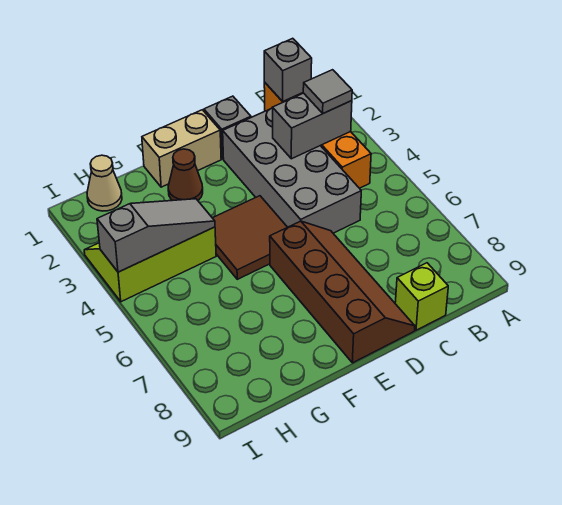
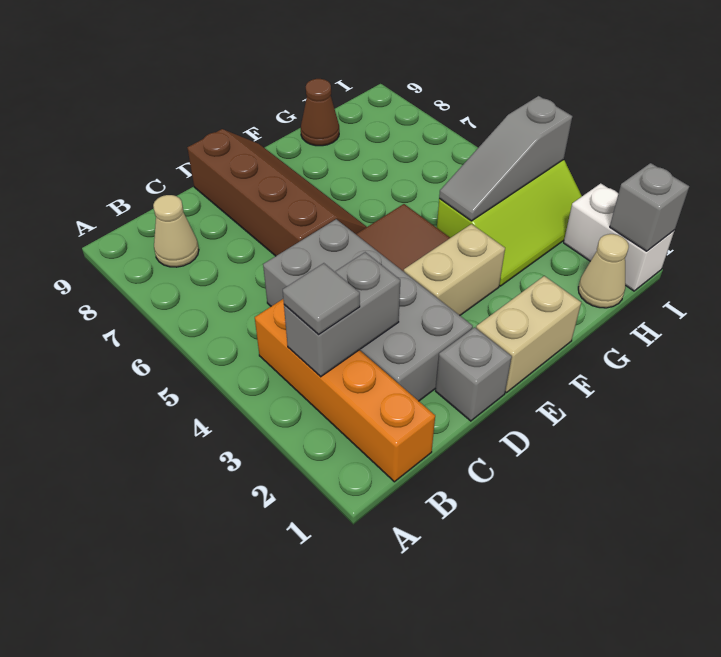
grey brick B1 level 2 -> grey brick I1 level 2
none -> tan cone B8 level 1
lime brick C9 level 1 -> none
brown slope D6:E9 level 1 top E -> brown slope D6:E9 level 1 top D
none -> tan brick E3:F3 level 1
brown cone F2 level 1 -> brown cone G9 level 1
none -> white brick I1:I2 level 1

